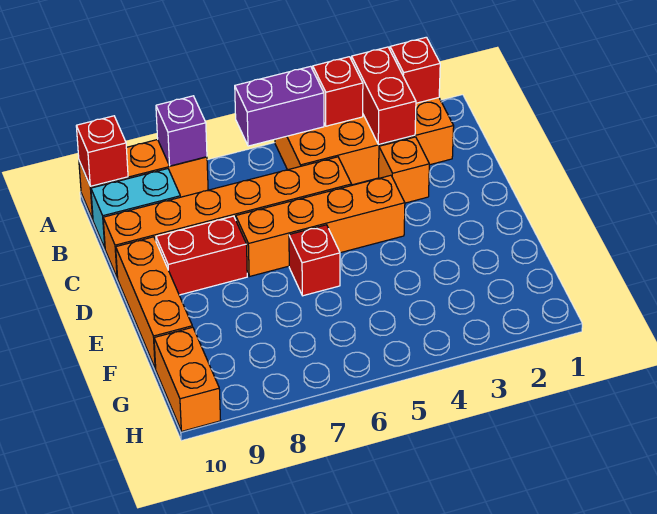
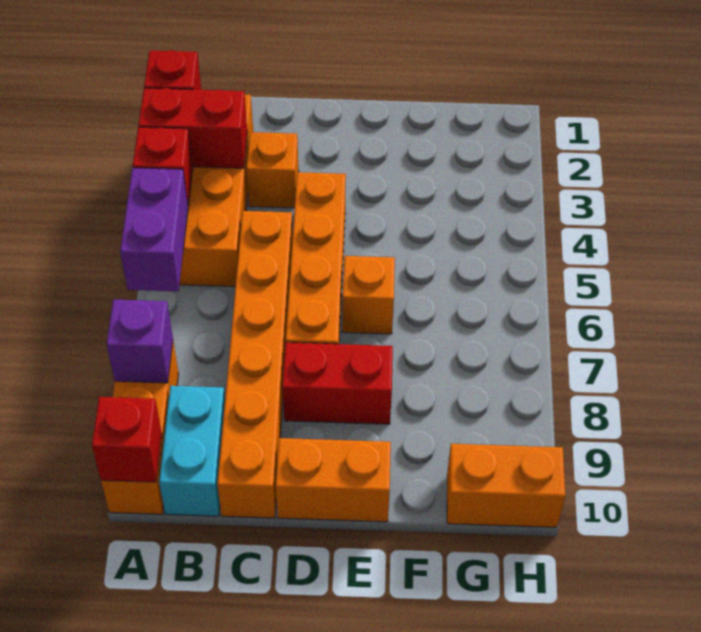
red brick D8:D9 level 1 -> red brick D8:E8 level 1
orange brick D10:F10 level 1 -> orange brick D10:E10 level 1
red brick E6 level 1 -> orange brick E6 level 1

